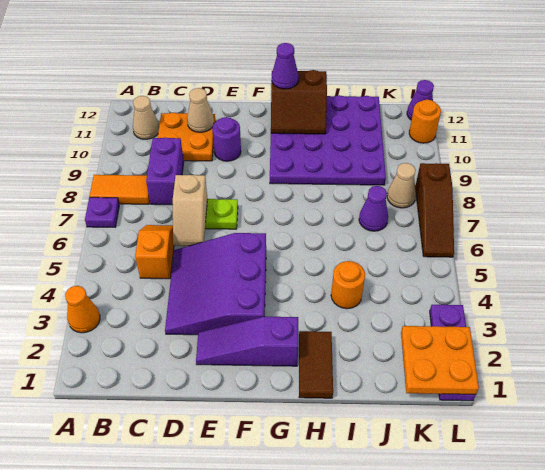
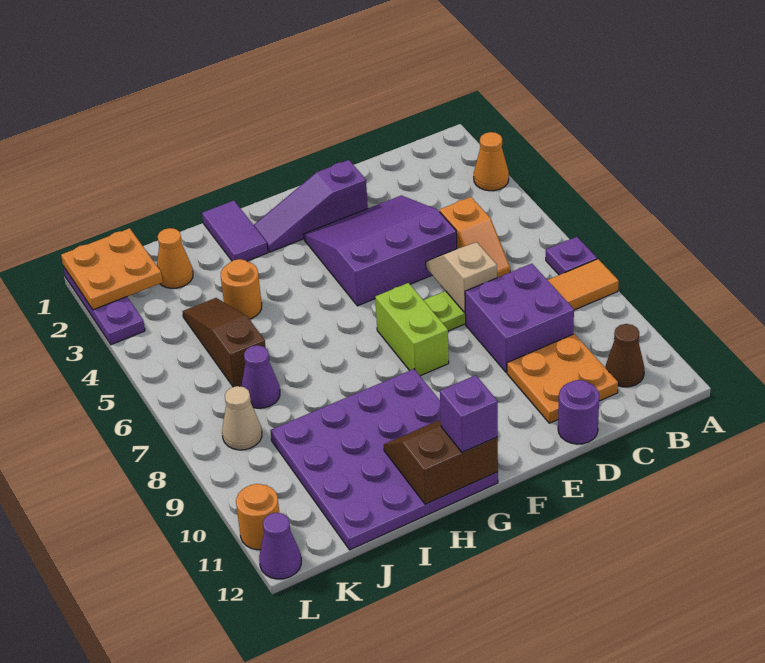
tan cone B11 level 1 -> brown cone B11 level 1
purple brick C8:C9 level 1 -> purple brick C8:D9 level 1
purple slope D3:F5 level 1 top F -> purple slope D3:F5 level 1 top 5
tan cone D11 level 2 -> none
purple slope E2:G2 level 1 top G -> purple slope E2:G2 level 1 top E
purple round brick E10 level 1 -> purple round brick D12 level 1
none -> lime brick F7:F8 level 1
purple cone G12 level 3 -> purple brick G12 level 3
brown tile H1:H2 level 1 -> purple tile H1:H2 level 1
none -> orange cone J2 level 1
brown slope L6:L8 level 1 top 8 -> brown slope J4:J6 level 1 top 6

